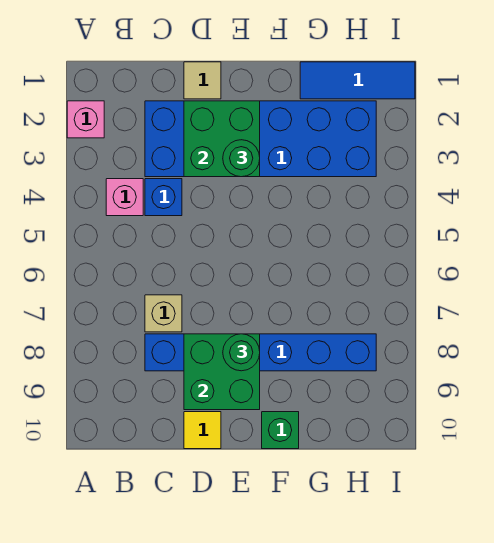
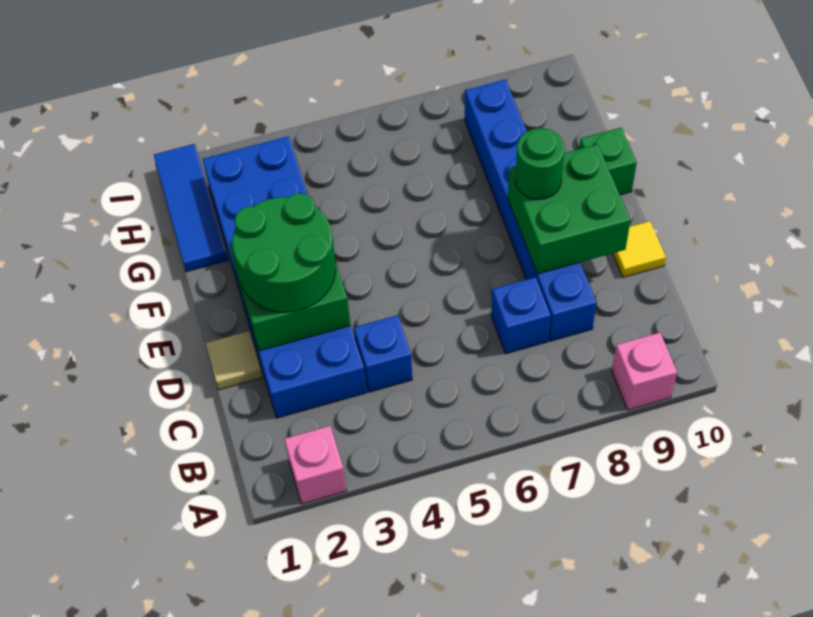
pink brick B4 level 1 -> pink brick A9 level 1
tan brick C7 level 1 -> blue brick C7 level 1
green round brick E3 level 3 -> green round brick D2:E3 level 3

